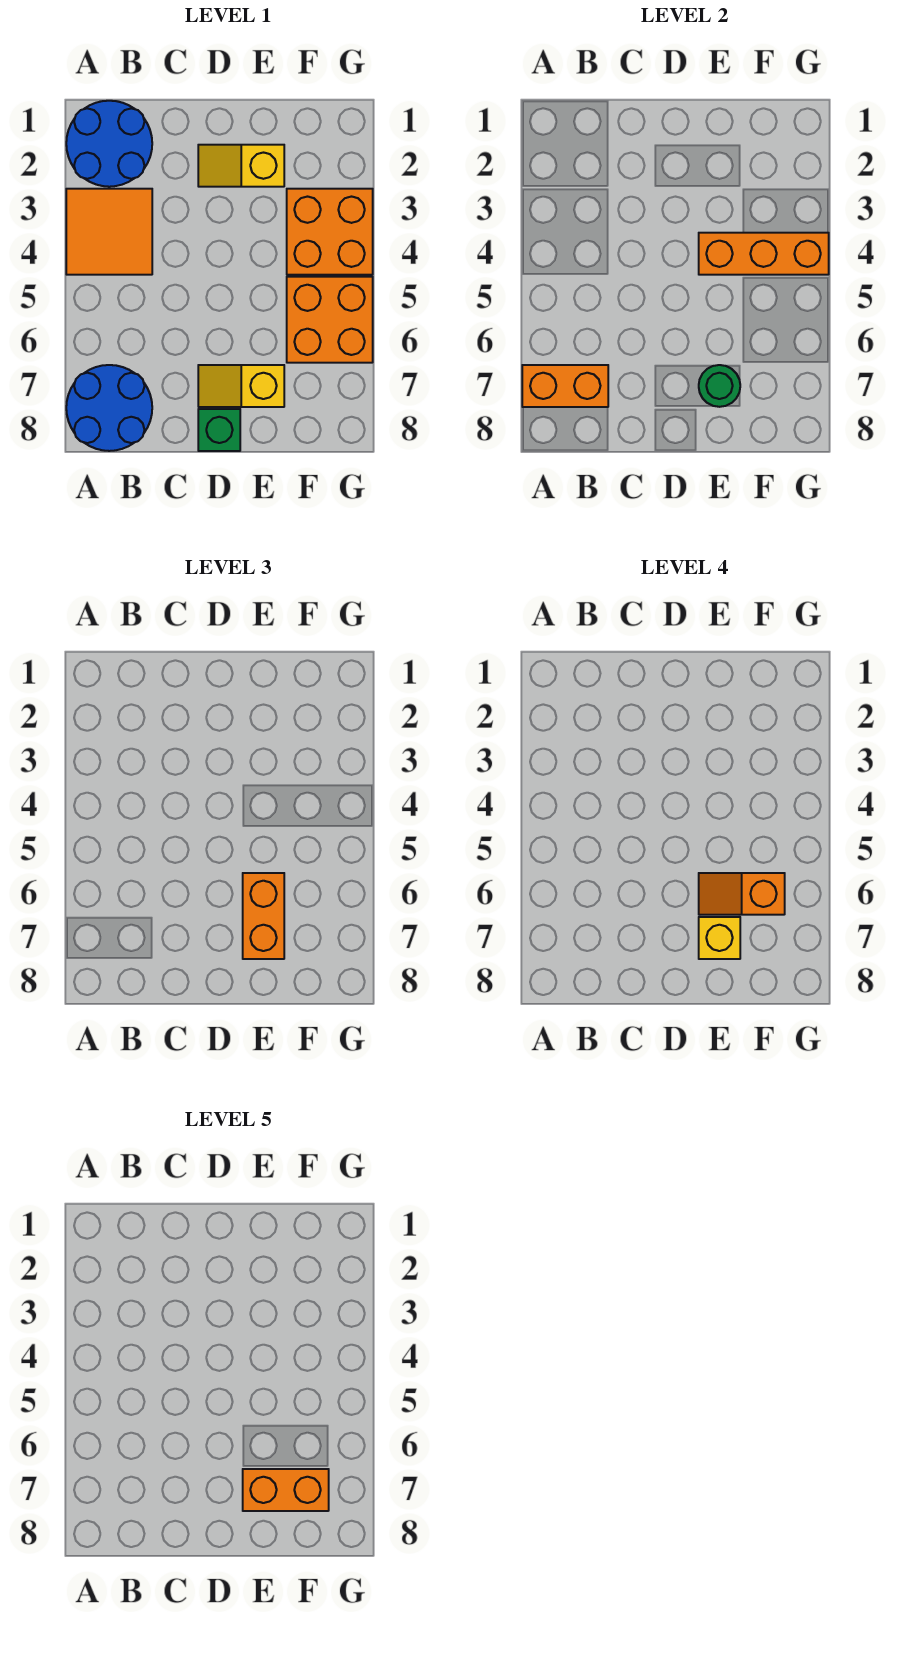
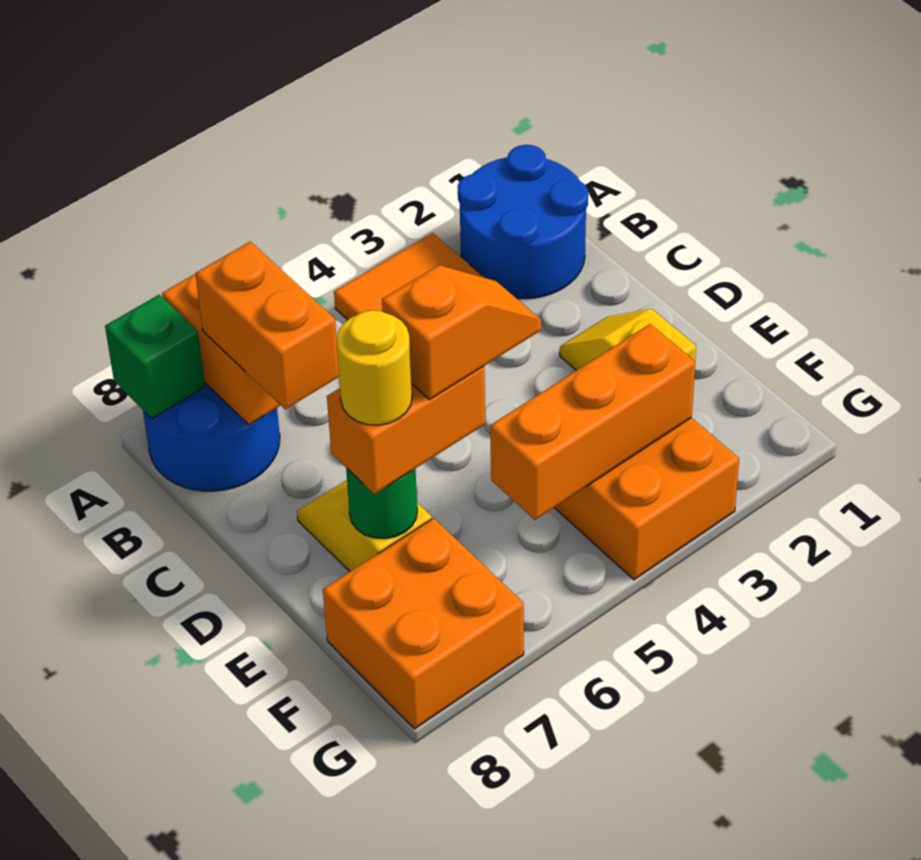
green brick D8 level 1 -> green brick A8 level 2
orange brick E4:G4 level 2 -> orange brick F3:F5 level 2
orange slope E6:F6 level 4 top F -> orange slope E5:E6 level 4 top 6
yellow brick E7 level 4 -> yellow round brick E7 level 4
orange brick E7:F7 level 5 -> orange brick B7:C7 level 3
orange brick F5:G6 level 1 -> orange brick F7:G8 level 1

